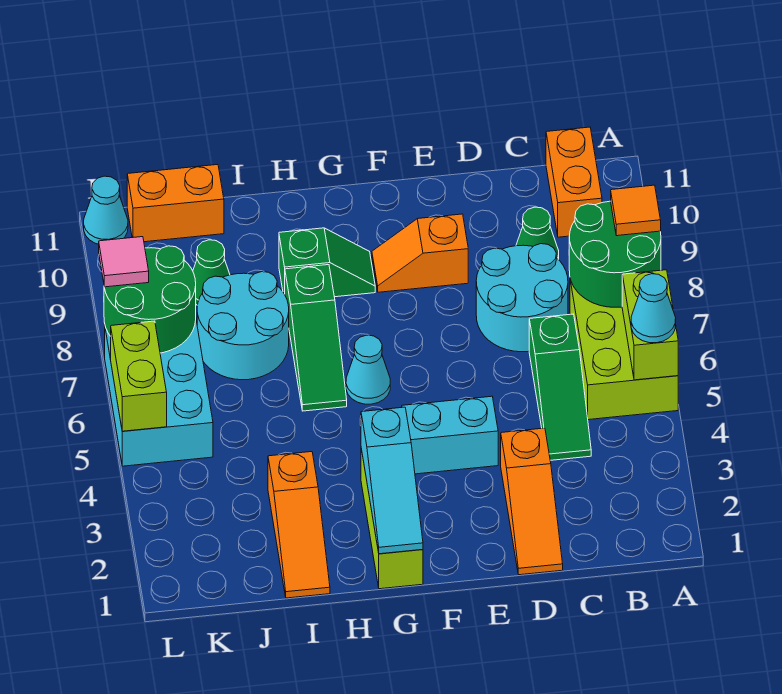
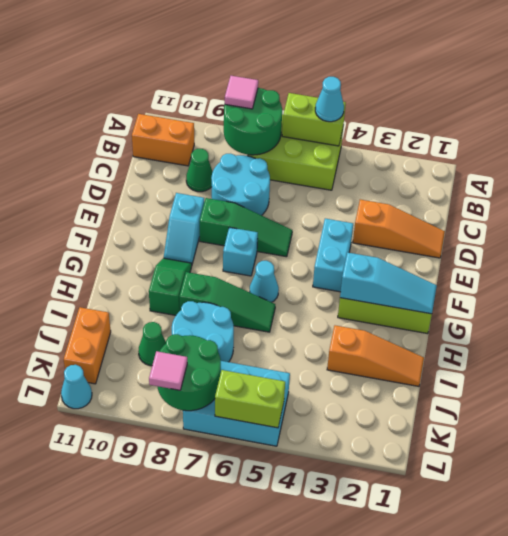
orange tile A8 level 3 -> pink tile A8 level 3
green slope C4:C6 level 1 top 6 -> green slope E6:E8 level 1 top 8
orange slope E9:F9 level 1 top E -> cyan slope E9:F9 level 1 top E
none -> cyan brick F7 level 1

